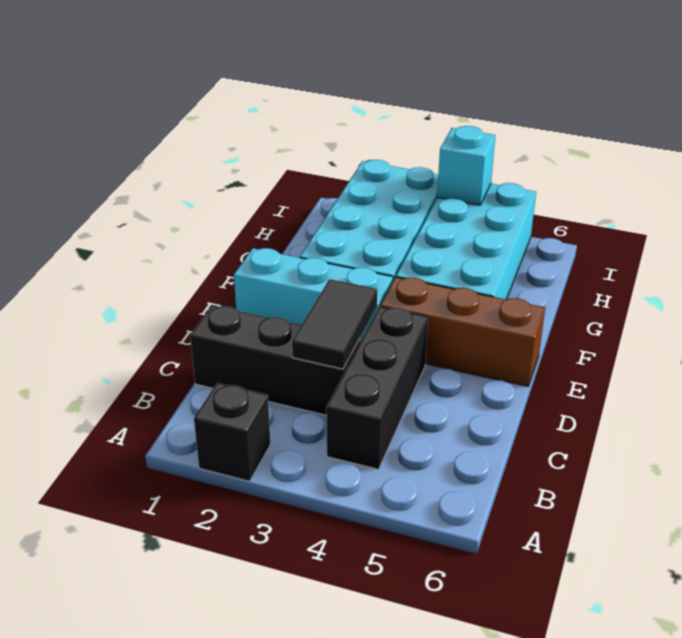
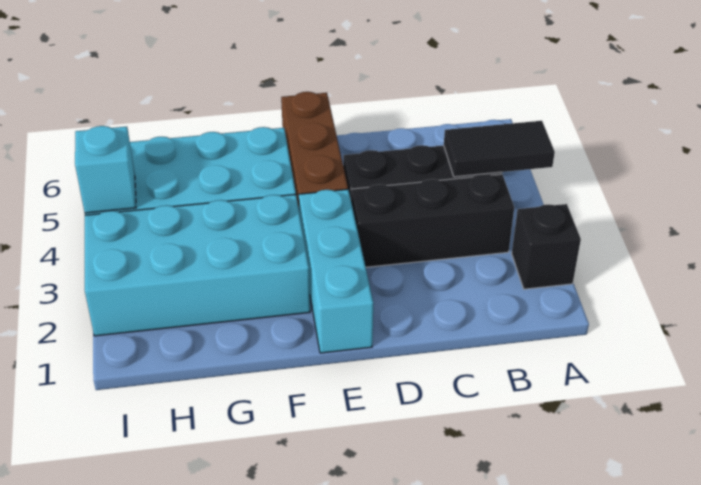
black brick C1:C3 level 1 -> black brick B3:D3 level 1
black tile C3:D3 level 2 -> black tile A4:B4 level 2

